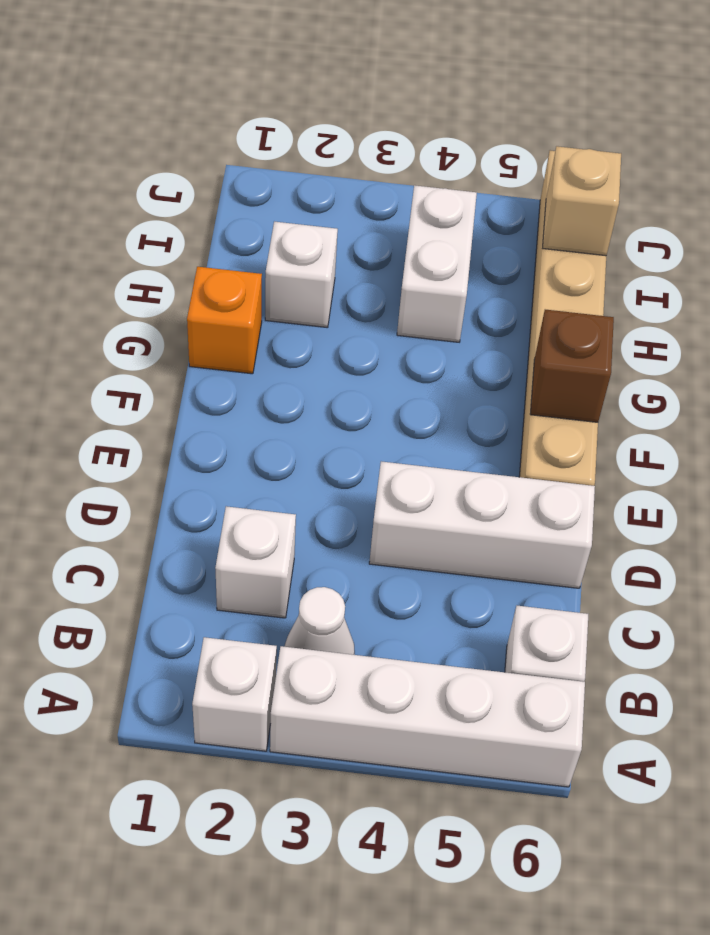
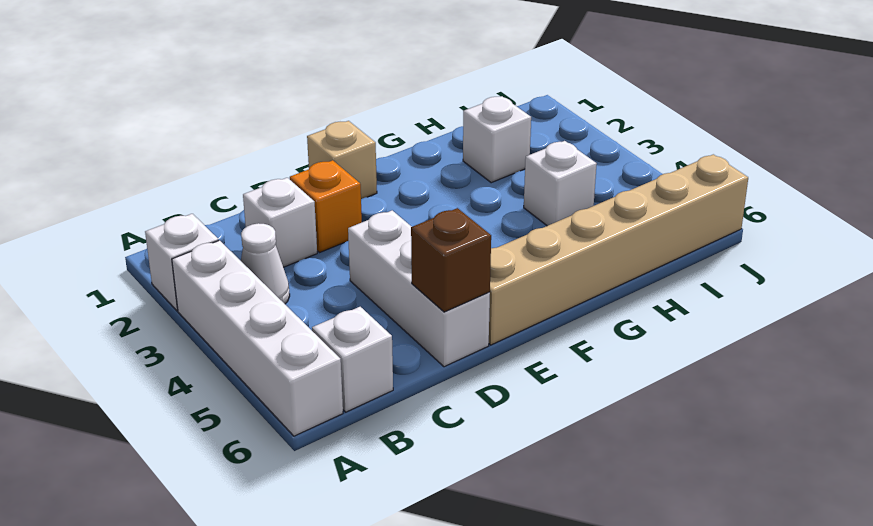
brown brick F6 level 2 -> brown brick D6 level 2
orange brick G1 level 1 -> orange brick D2 level 1
white brick H4:I4 level 1 -> white brick H4 level 1
tan brick I6 level 2 -> tan brick E1 level 1

